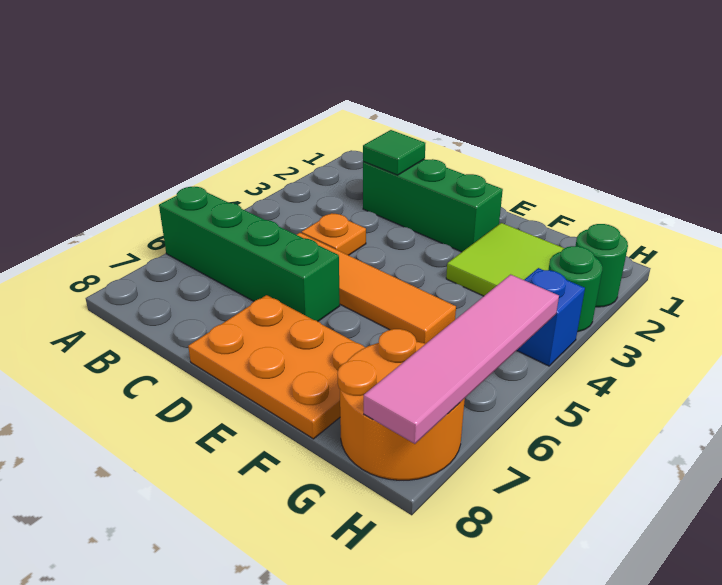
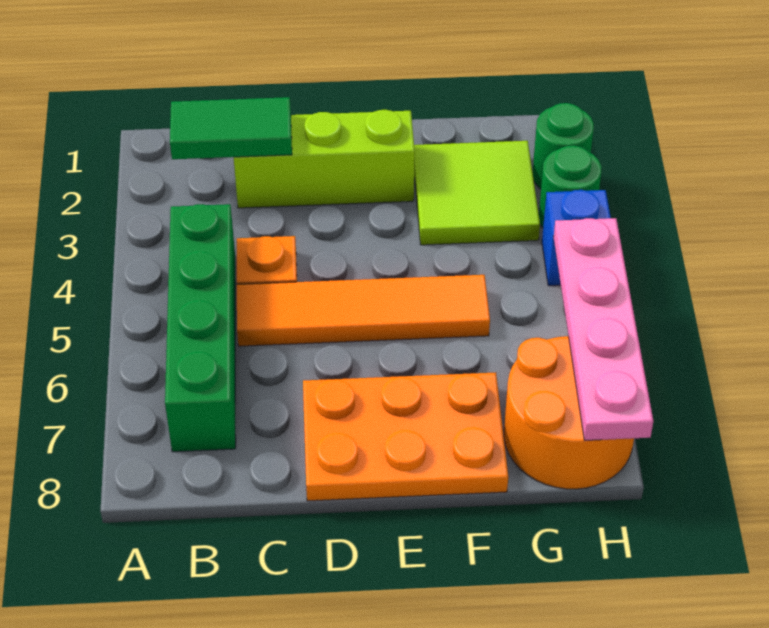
green brick A6:D6 level 1 -> green brick B4:B7 level 1
green brick C2:E2 level 1 -> lime brick C2:E2 level 1
green tile C2 level 2 -> green tile B2:C2 level 2
pink tile H5:H8 level 2 -> pink plate H5:H8 level 2

